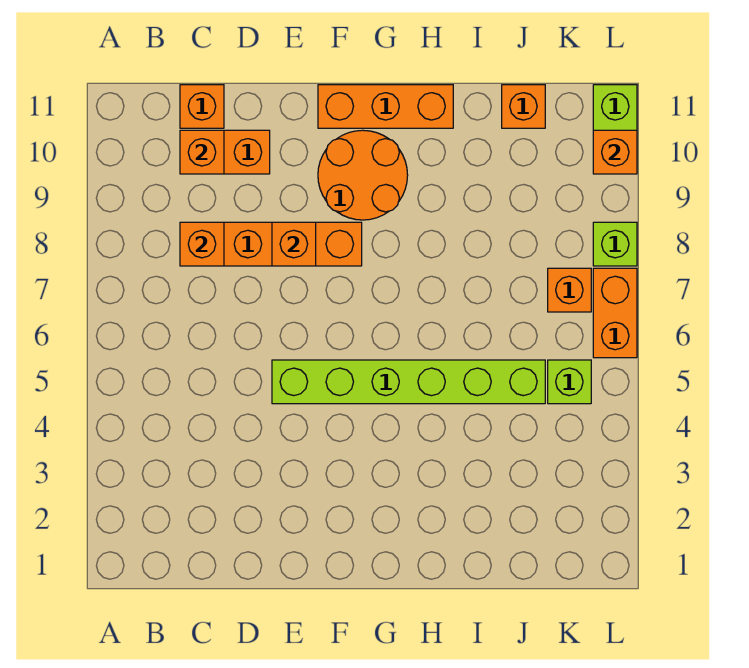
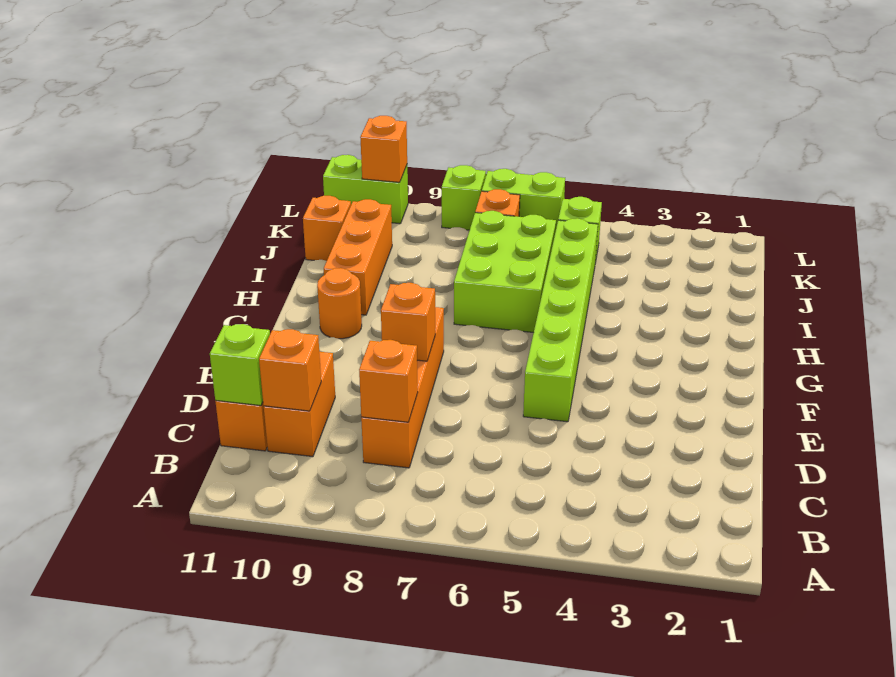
none -> lime brick C11 level 2
orange round brick F9:G10 level 1 -> orange round brick G10 level 1
orange brick F11:H11 level 1 -> orange brick H10:J10 level 1
none -> lime brick H6:J7 level 1
orange brick L6:L7 level 1 -> lime brick L6:L7 level 1

